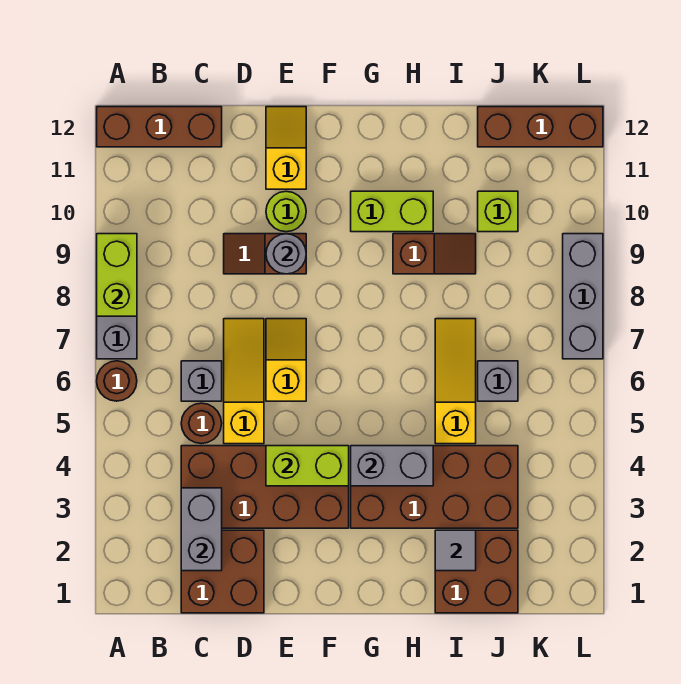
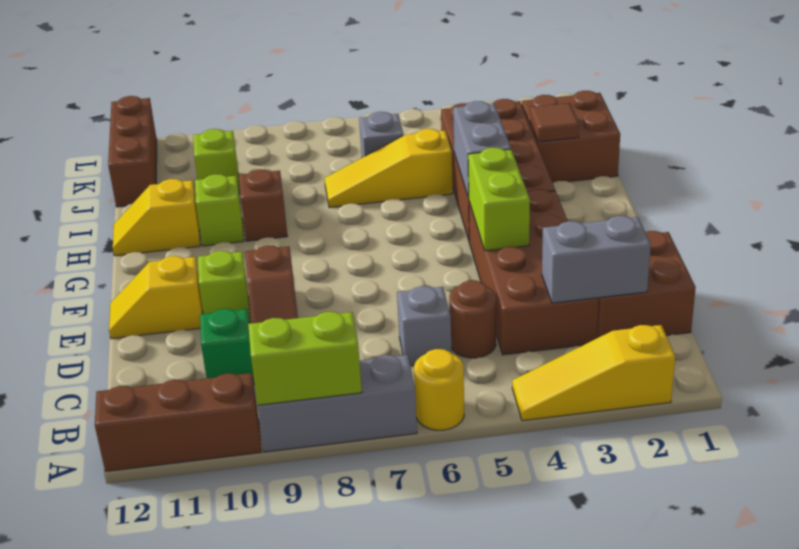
brown round brick A6 level 1 -> yellow round brick A6 level 1
brown brick A12:C12 level 1 -> brown brick A10:A12 level 1
none -> green brick C10 level 1
yellow slope D5:D7 level 1 top 5 -> yellow slope A2:A4 level 1 top 2
yellow slope E6:E7 level 1 top 6 -> yellow slope H11:H12 level 1 top 11
grey round brick E9 level 2 -> none
lime round brick E10 level 1 -> lime brick E10 level 1
lime brick G10:H10 level 1 -> lime brick H10 level 1
grey tile I2 level 2 -> brown tile I2 level 2
grey brick L7:L9 level 1 -> none

